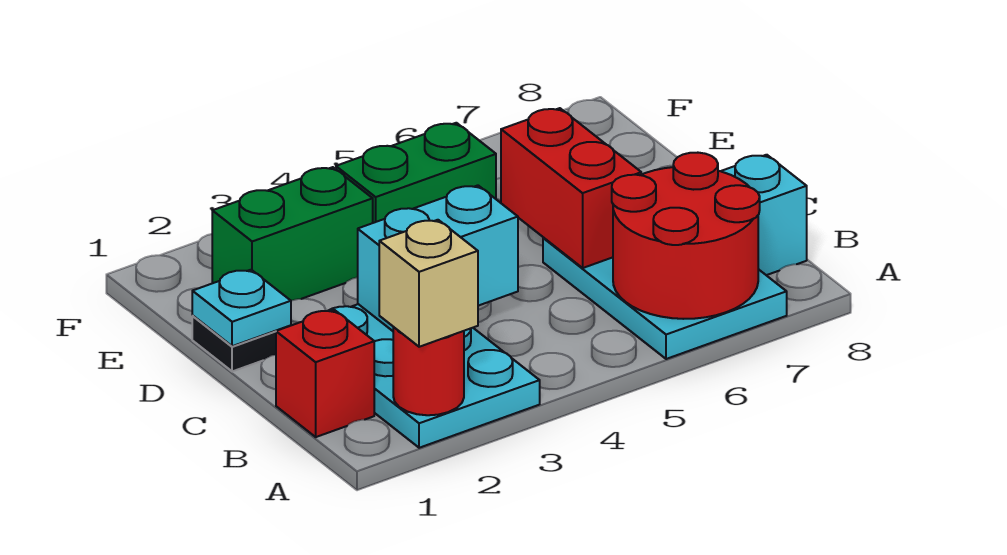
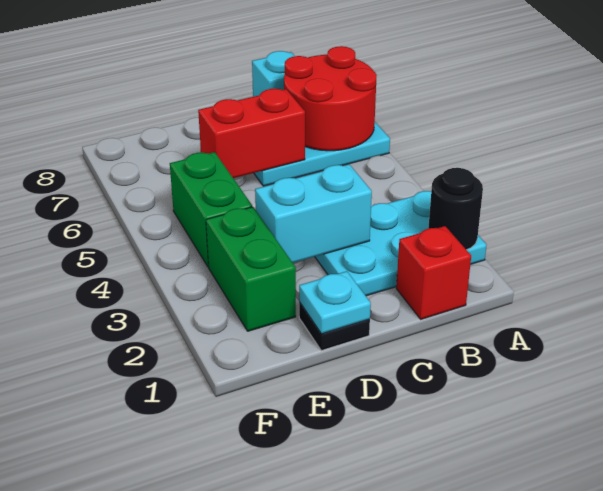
red round brick A2 level 2 -> black round brick A2 level 2
tan brick A2 level 3 -> none
cyan brick C3:C4 level 2 -> cyan brick C3:D3 level 2

